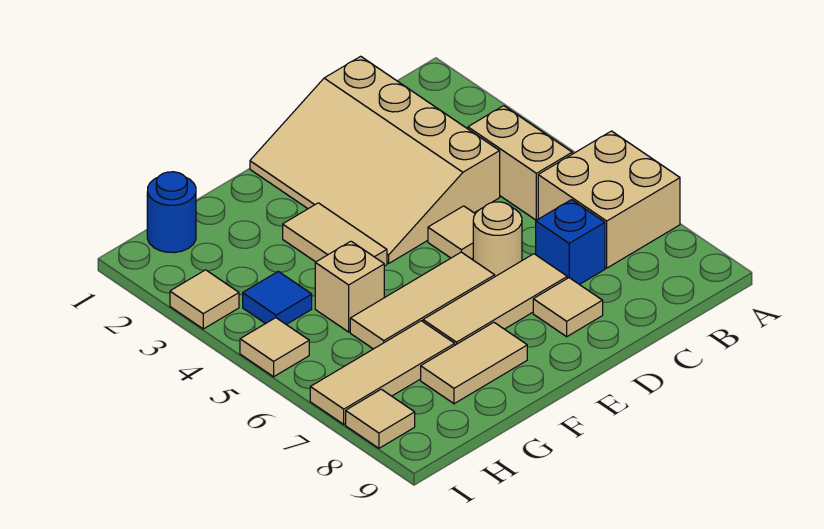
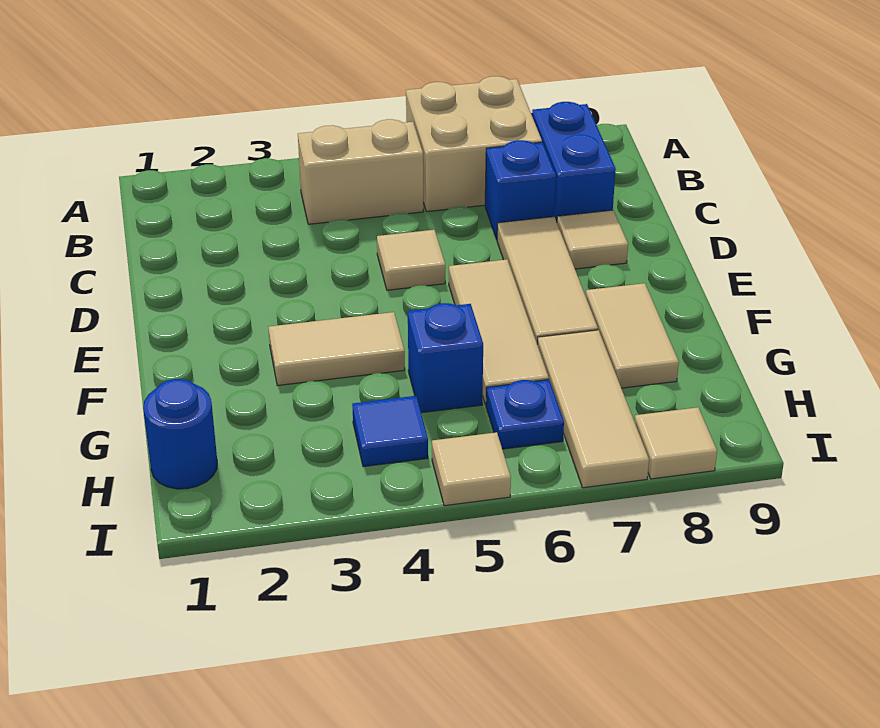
none -> blue brick B8:C8 level 1
tan slope C1:E4 level 1 top C -> none
tan round brick D6 level 1 -> none
tan brick G5 level 1 -> blue brick G5 level 1
none -> blue plate H6 level 1
tan tile I3 level 1 -> none

